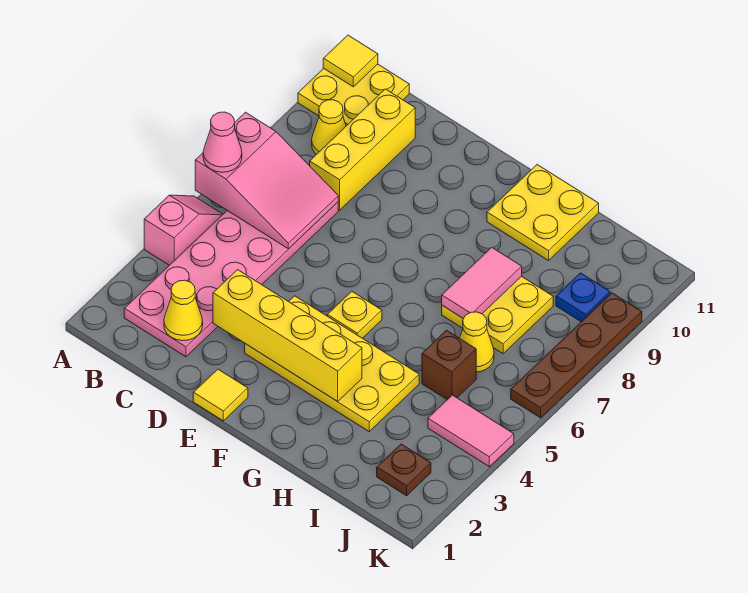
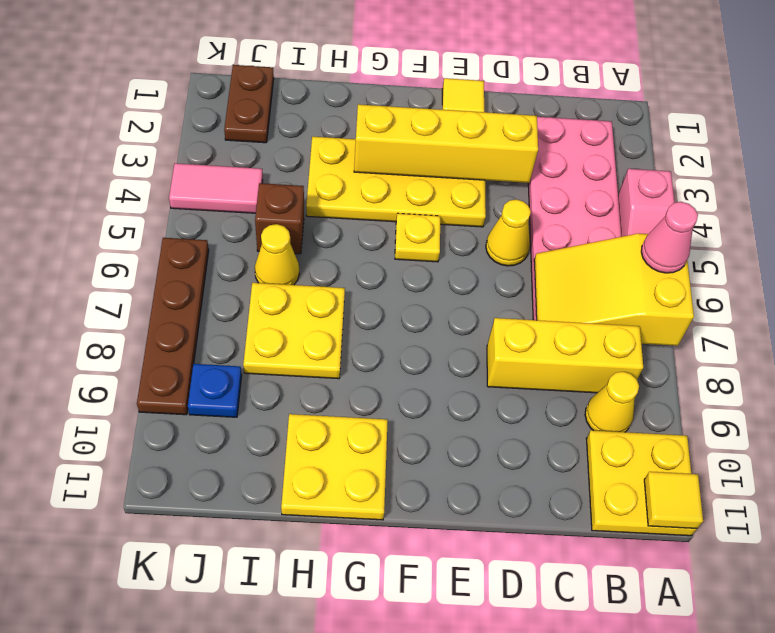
pink slope A6:C7 level 2 top A -> yellow slope A6:C7 level 2 top A
yellow cone C2 level 2 -> yellow cone D5 level 1
yellow brick C8:C10 level 1 -> yellow brick B8:D8 level 1
pink tile H7:H8 level 2 -> none
brown plate J2 level 1 -> brown plate J1:J2 level 1

